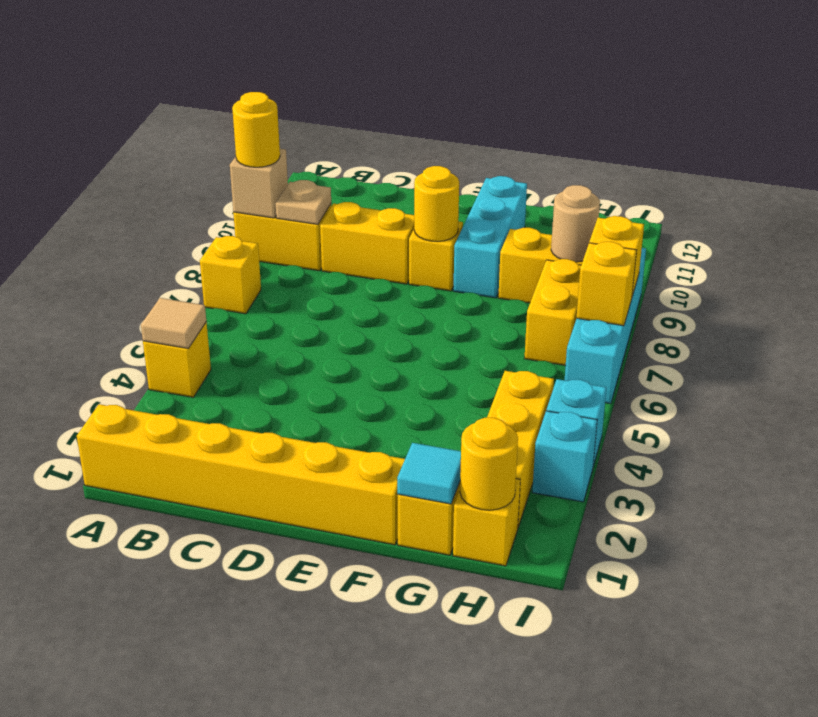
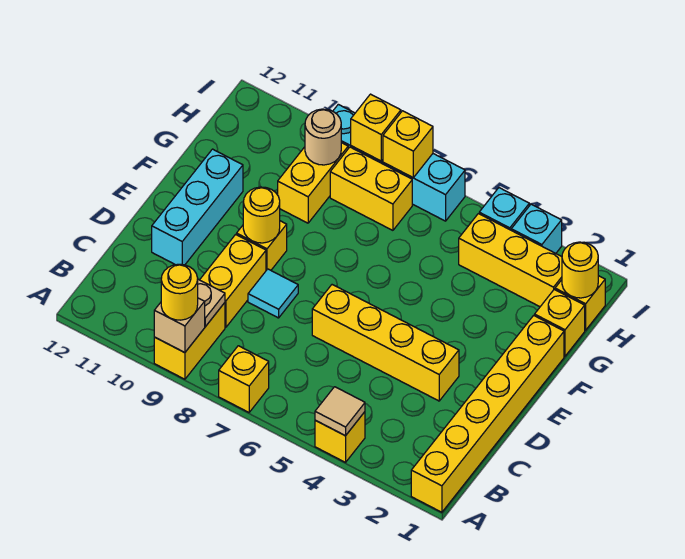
none -> yellow brick D3:D6 level 1
cyan brick F9:F11 level 1 -> cyan brick D11:F11 level 1
cyan tile G1 level 2 -> cyan tile D8 level 1

